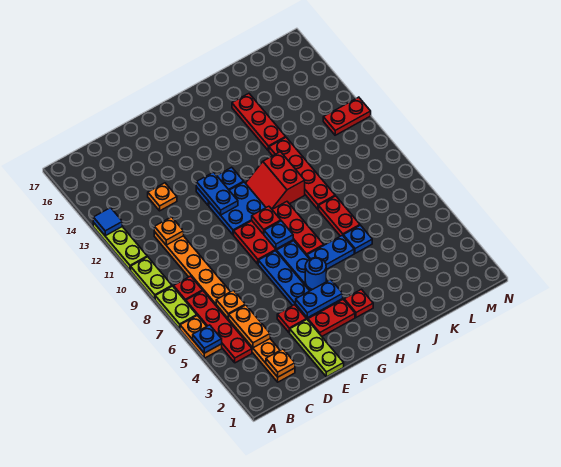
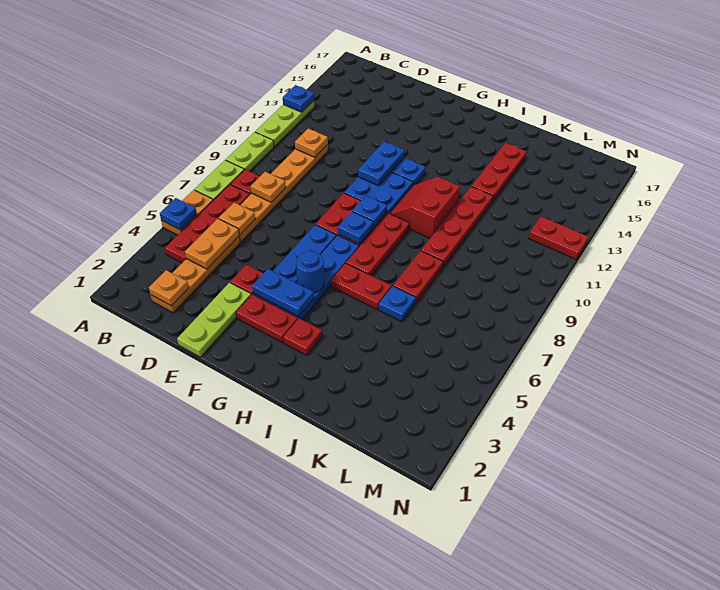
blue tile A13 level 2 -> blue plate A13 level 2
orange plate D13 level 1 -> orange plate C8 level 2
red plate G9 level 2 -> blue plate G9 level 2
blue plate H6:I6 level 1 -> red plate H6:I6 level 1

